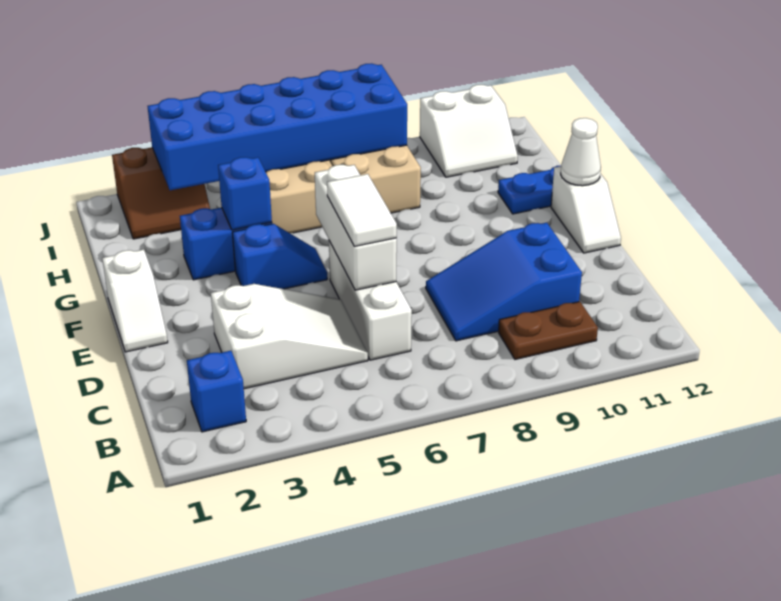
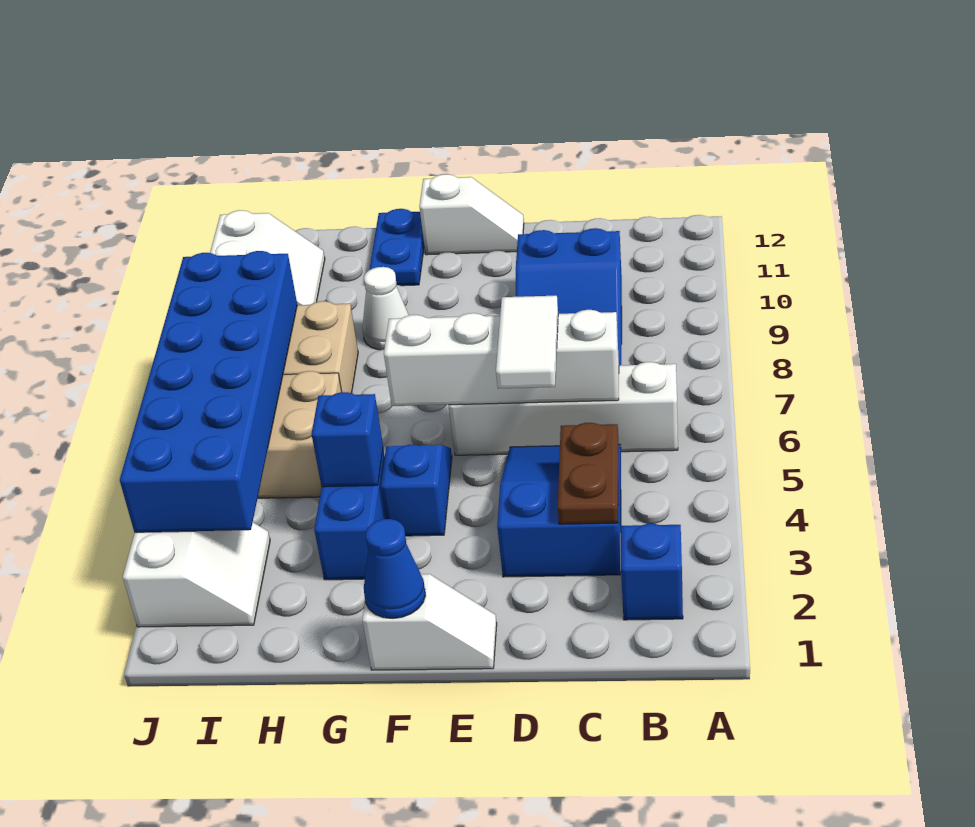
brown plate B9:B10 level 1 -> brown plate C3:C4 level 2
white slope C3:D5 level 1 top 3 -> blue slope C3:D5 level 1 top 3
white brick C6:E6 level 1 -> white brick B6:E6 level 1
white brick D6:F6 level 2 -> white brick C6:F6 level 2
white tile D6:E6 level 3 -> white tile D5:D6 level 3
none -> blue cone F1 level 2
white cone F12 level 2 -> white cone G9 level 1
brown slope I2:J3 level 1 top J -> white slope I2:J3 level 1 top J

